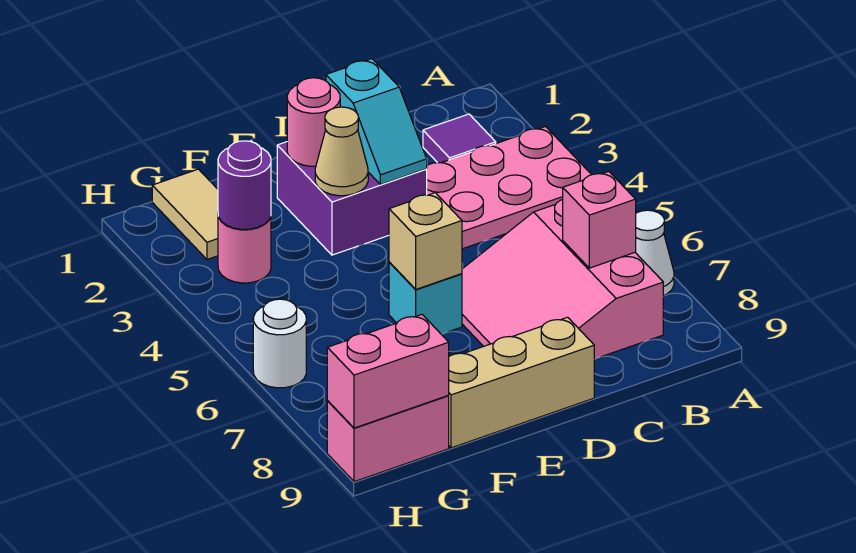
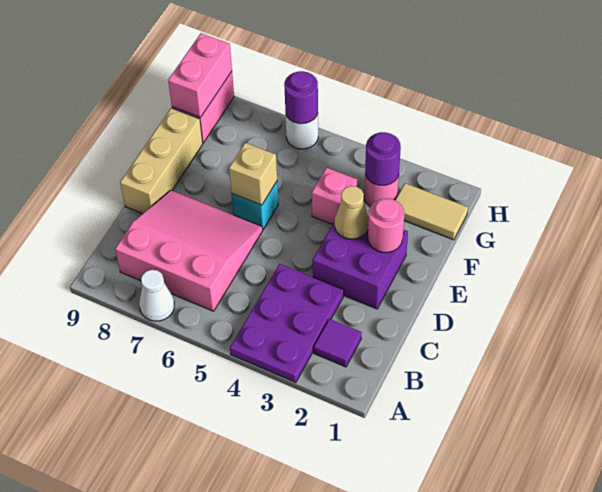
pink plate A3:C4 level 1 -> purple plate A3:C4 level 1
pink brick B7 level 2 -> pink brick F4 level 1
cyan slope D2:D3 level 2 top 2 -> none
none -> purple round brick H6 level 2

